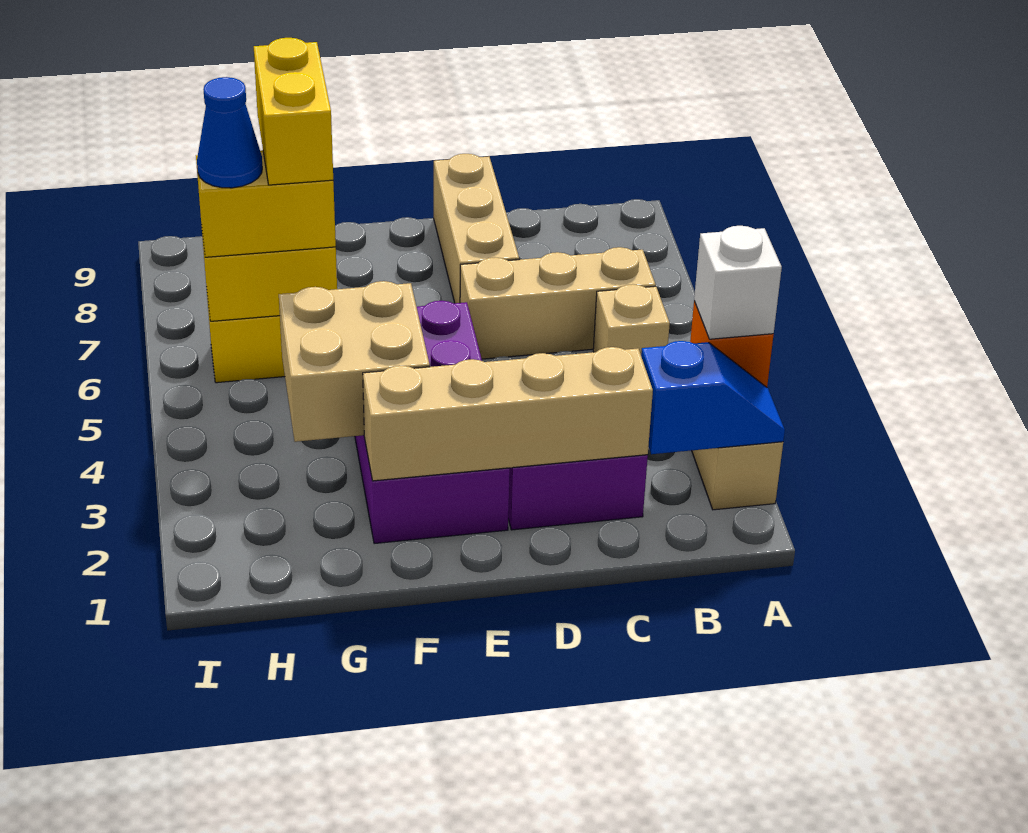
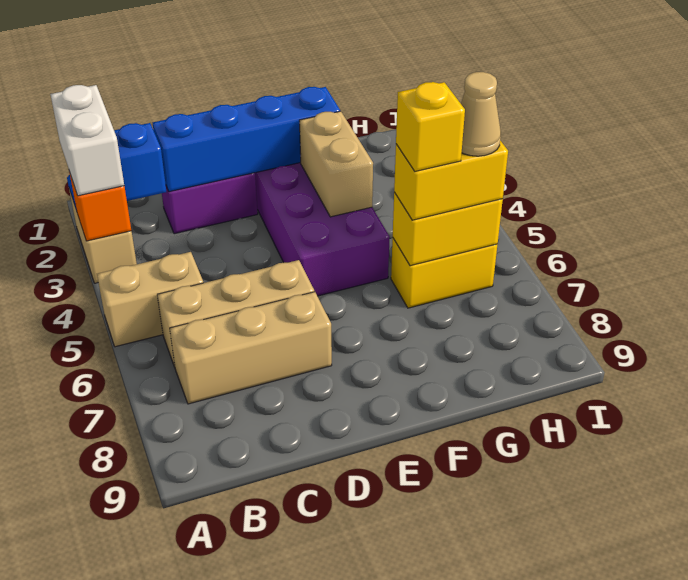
white brick A3 level 3 -> white brick A2:A3 level 3
tan brick B5 level 1 -> tan brick A5:B5 level 1
tan brick C2:F2 level 2 -> blue brick C2:F2 level 2
tan brick D7:D9 level 1 -> tan brick B7:D7 level 1
tan brick F3:G4 level 2 -> tan brick F3:F4 level 2
yellow brick G6:G7 level 4 -> yellow brick G6 level 4
blue cone H6 level 4 -> tan cone H6 level 4

